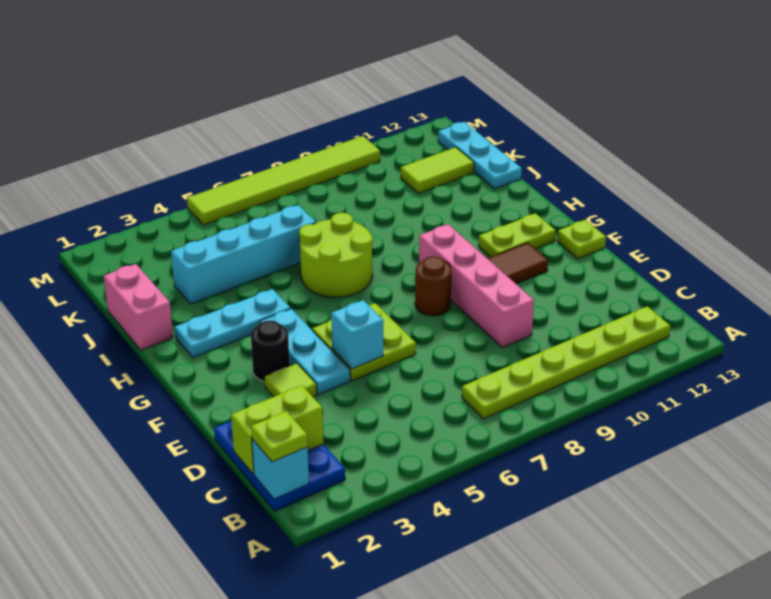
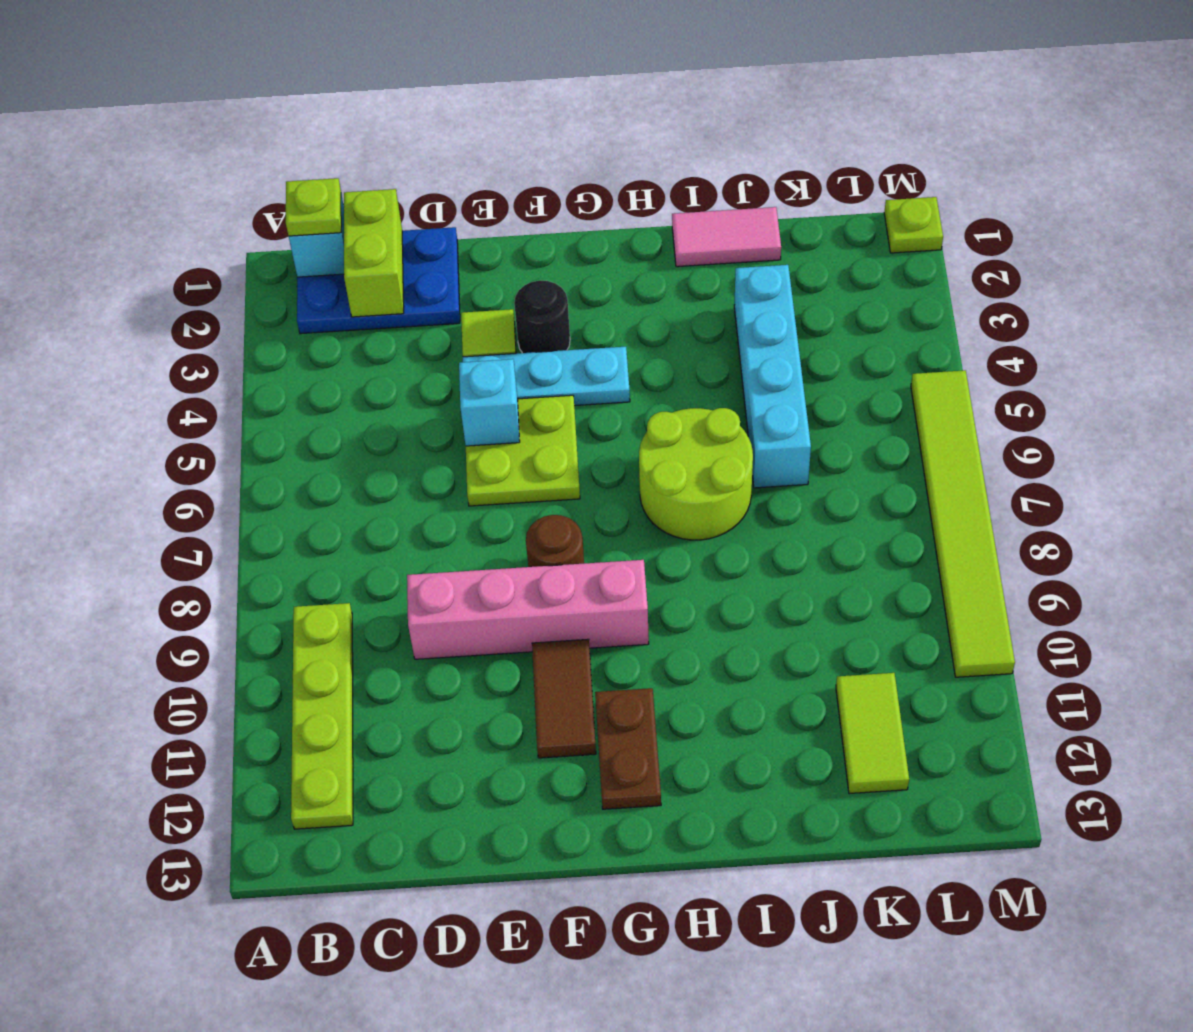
lime plate B7:B12 level 1 -> lime plate B9:B12 level 1
lime plate F13 level 1 -> lime plate M1 level 1
lime plate G11:G12 level 1 -> brown plate G11:G12 level 1
cyan plate H2:H4 level 1 -> none
pink brick I1:J1 level 1 -> pink tile I1:J1 level 1
cyan plate J13:L13 level 1 -> none

